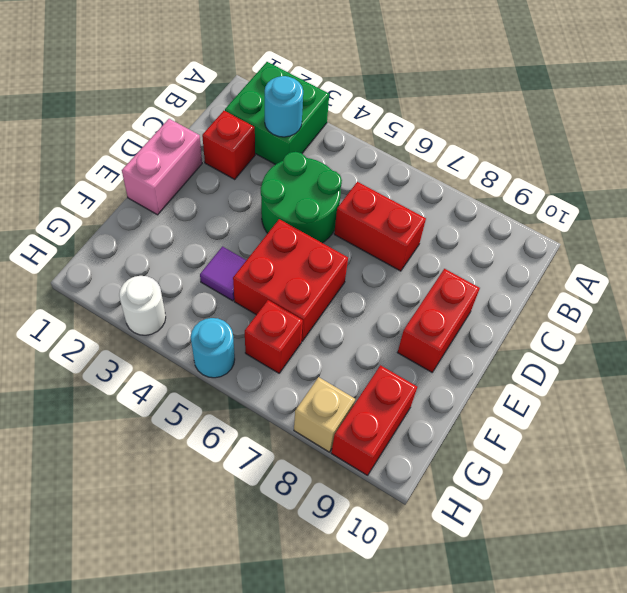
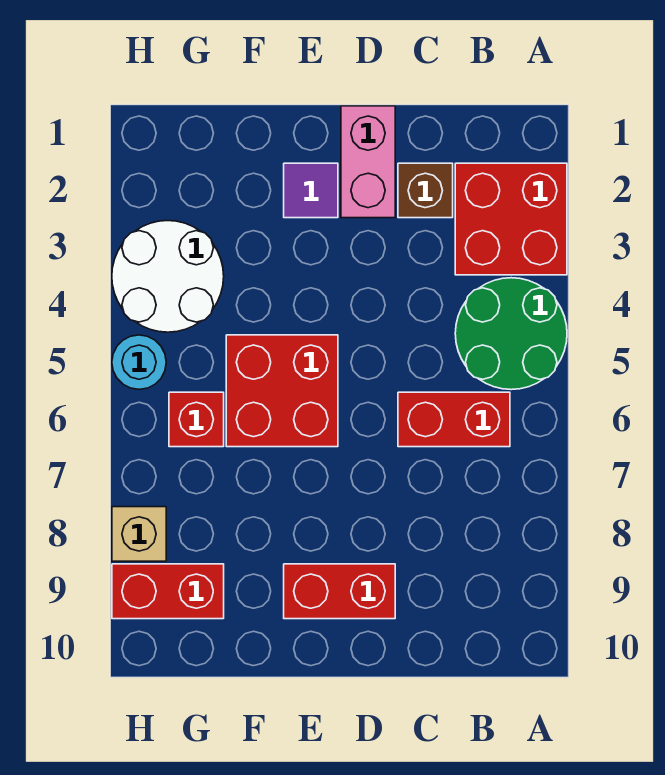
green brick A2:B3 level 1 -> red brick A2:B3 level 1
cyan round brick B3 level 2 -> none
red brick C2 level 1 -> brown brick C2 level 1
green round brick C4:D5 level 1 -> green round brick A4:B5 level 1
red brick C6:C7 level 1 -> red brick B6:C6 level 1
pink brick D1:E1 level 1 -> pink brick D1:D2 level 1
purple tile F4 level 1 -> purple tile E2 level 1
white round brick H3 level 1 -> white round brick G3:H4 level 1

